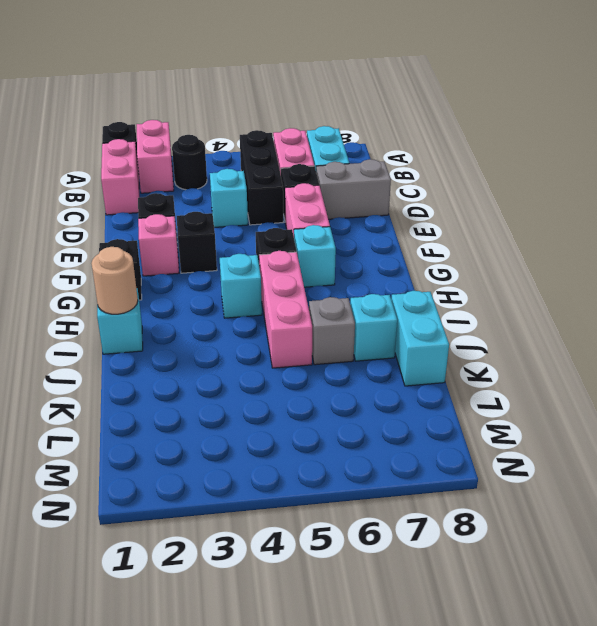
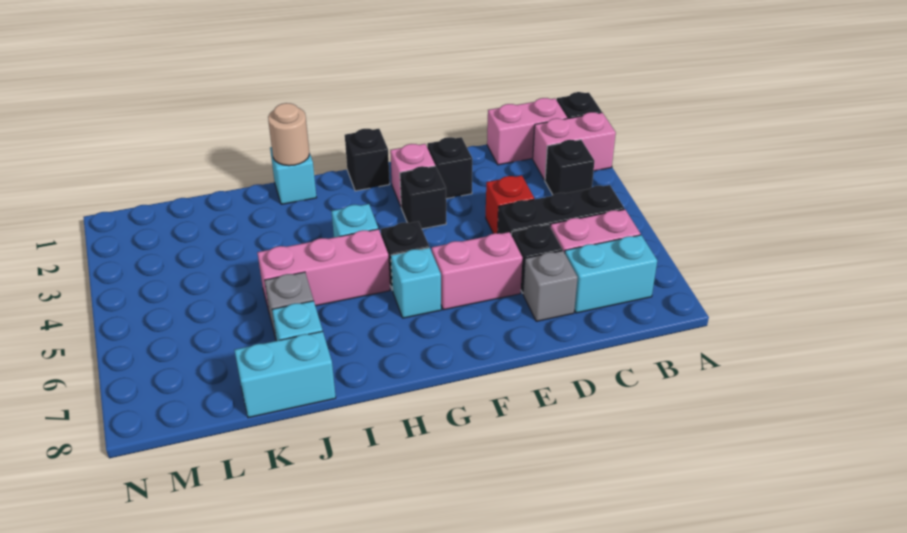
black round brick B3 level 1 -> black brick B3 level 1
cyan brick D4 level 1 -> red brick D4 level 1
grey brick D7:D8 level 1 -> grey brick D7 level 1

